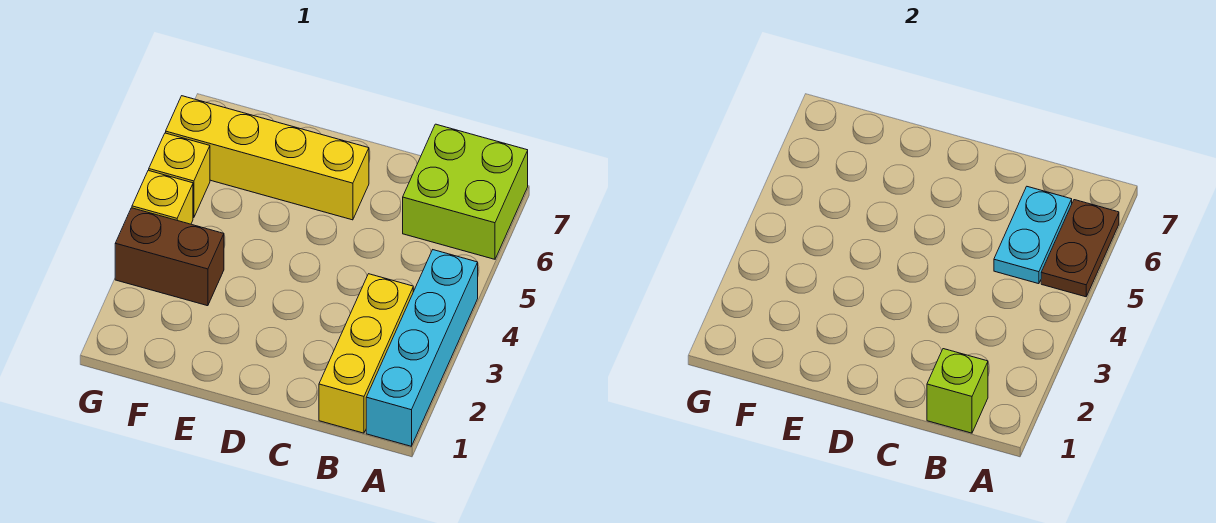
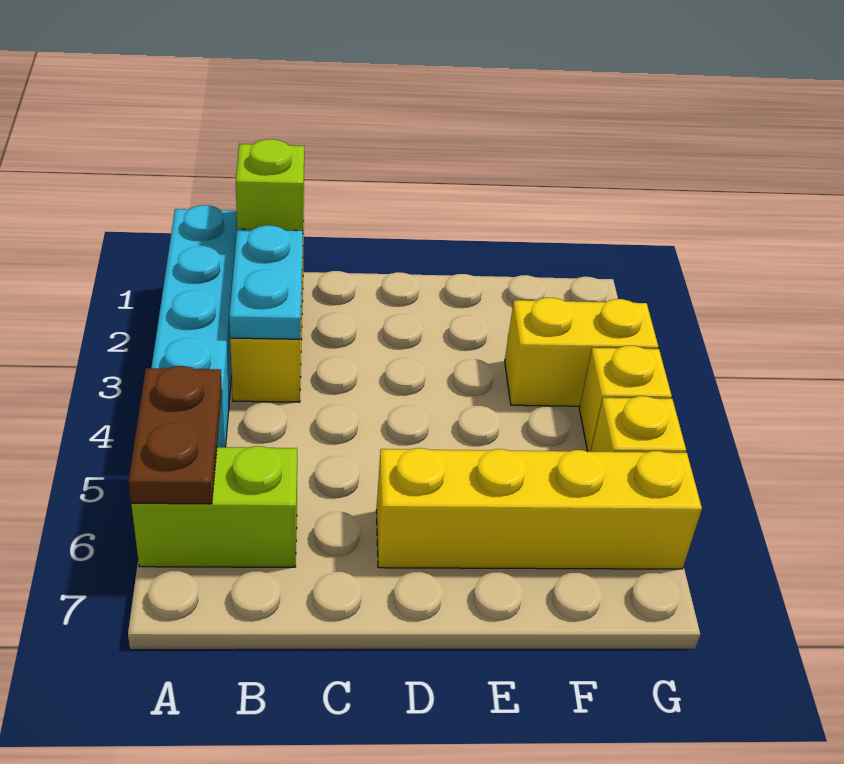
lime brick A6:B7 level 1 -> lime brick A6:B6 level 1
cyan plate B5:B6 level 2 -> cyan plate B2:B3 level 2
brown brick F3:G3 level 1 -> yellow brick F3:G3 level 1

